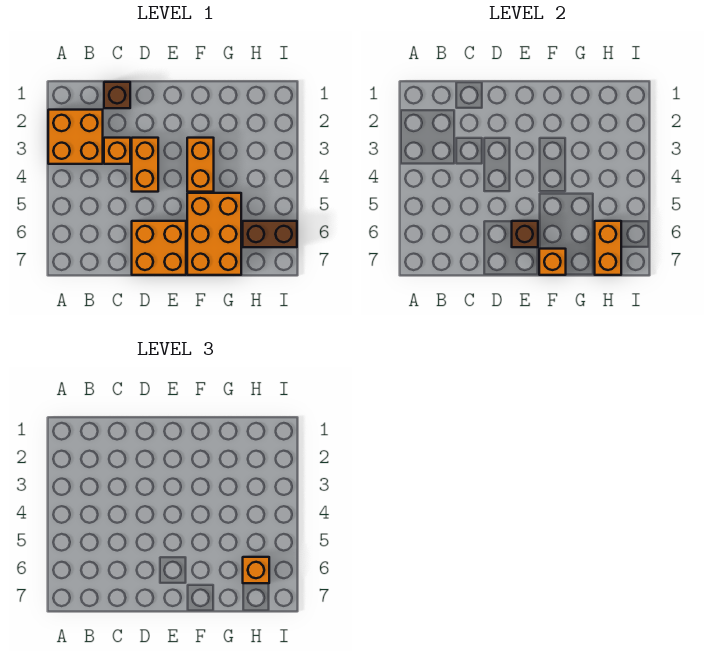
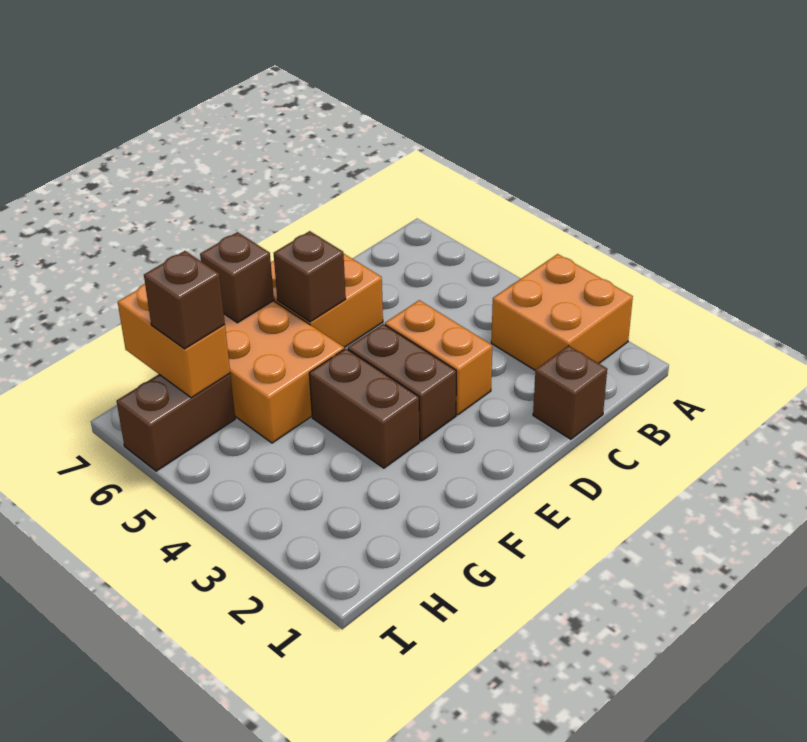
orange brick C3 level 1 -> none
none -> brown brick E3:E4 level 1
orange brick F3:F4 level 1 -> brown brick F3:F4 level 1
orange brick F7 level 2 -> brown brick F7 level 2
orange brick H6 level 3 -> brown brick H6 level 3

